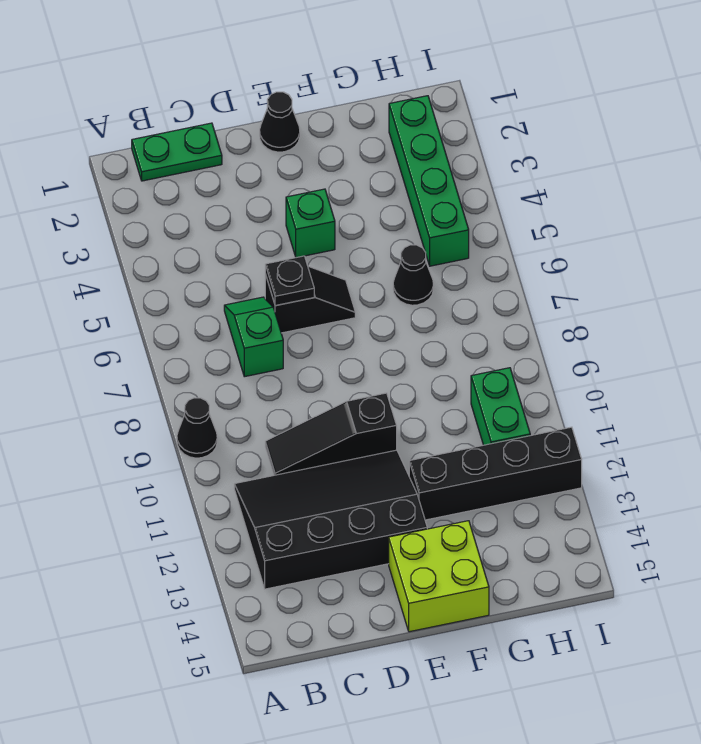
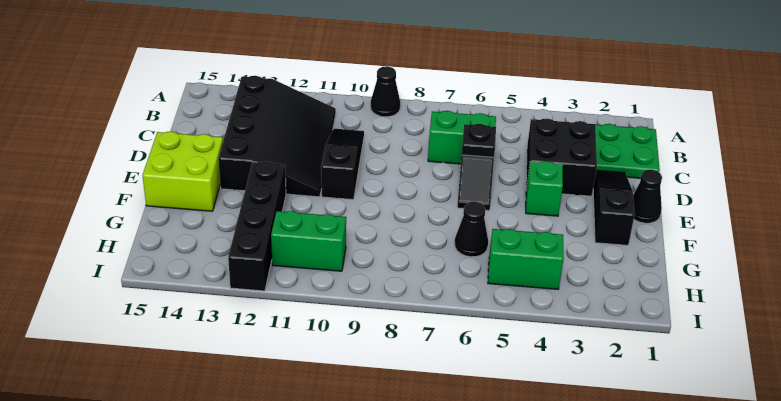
green plate B1:C1 level 1 -> green plate B1:C2 level 1
none -> black brick C3:D4 level 1
green slope C6:C7 level 1 top 7 -> green brick C6:C7 level 1
none -> black slope D2:F2 level 1 top F
green brick H2:H5 level 1 -> green brick H4:H5 level 1

